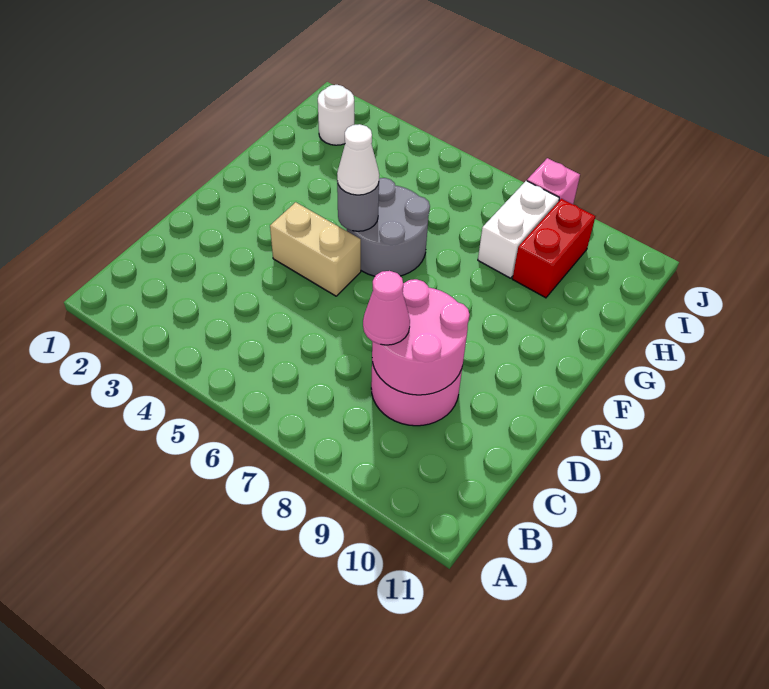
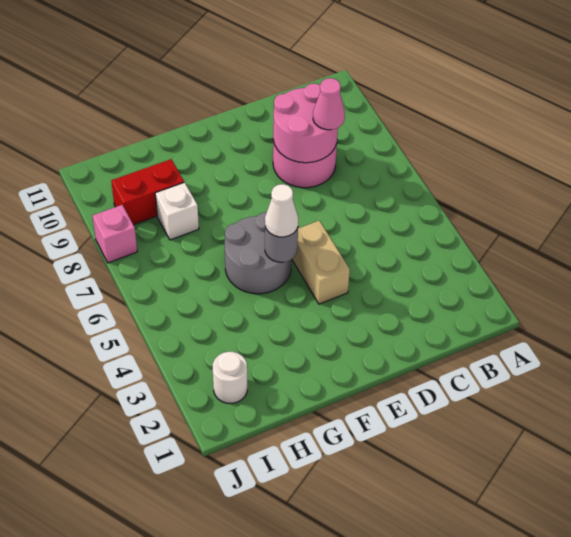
white brick H8:I8 level 1 -> white brick H8 level 1

